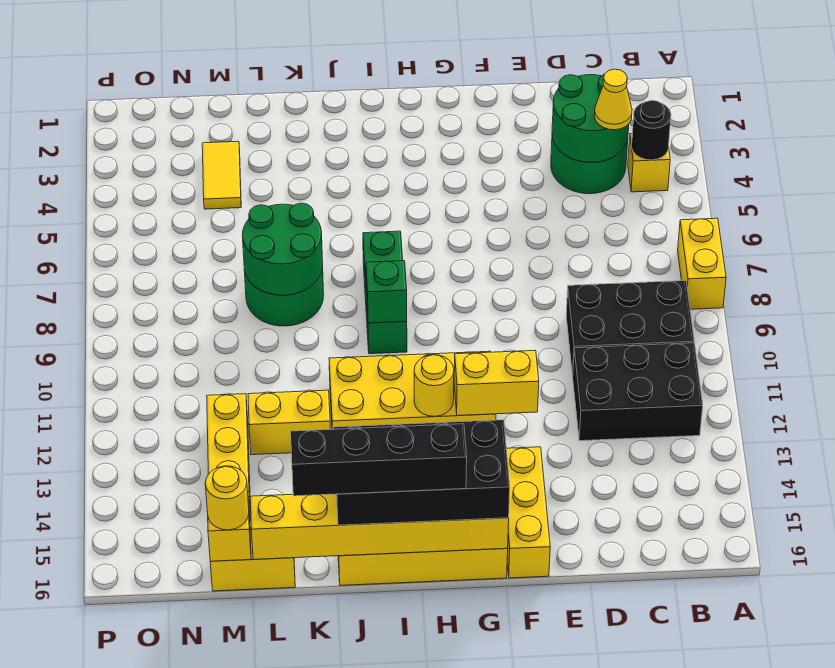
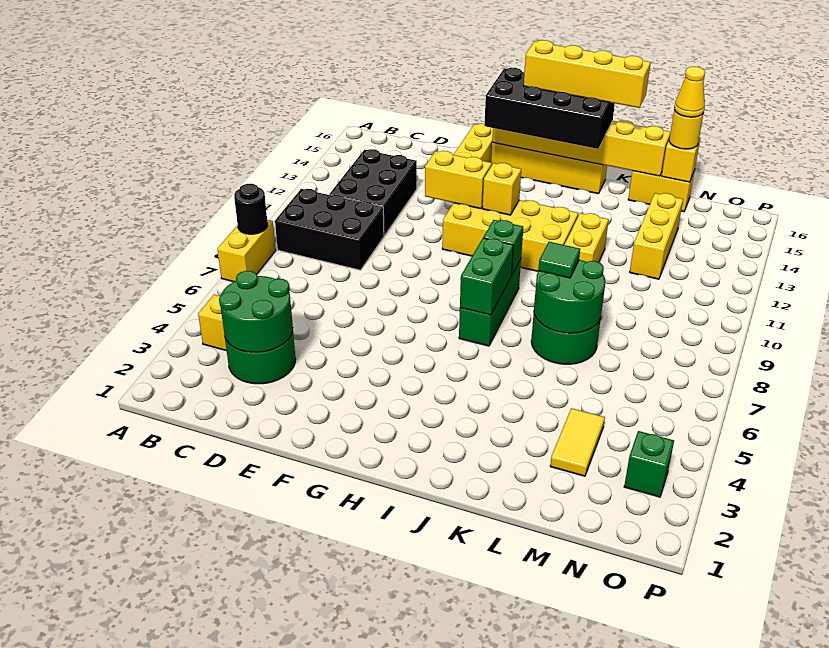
black round brick B4 level 2 -> black round brick A8 level 2
black brick B11:D12 level 1 -> black brick C11:D13 level 1
yellow cone C4 level 3 -> yellow cone M16 level 4
yellow round brick H12 level 2 -> yellow brick H12 level 2
black brick H16:K16 level 4 -> yellow brick H16:K16 level 4
none -> green brick I7:I8 level 2
none -> green tile K8 level 3
yellow brick K12:L12 level 1 -> yellow brick K11:K12 level 1
none -> green brick O3 level 1

